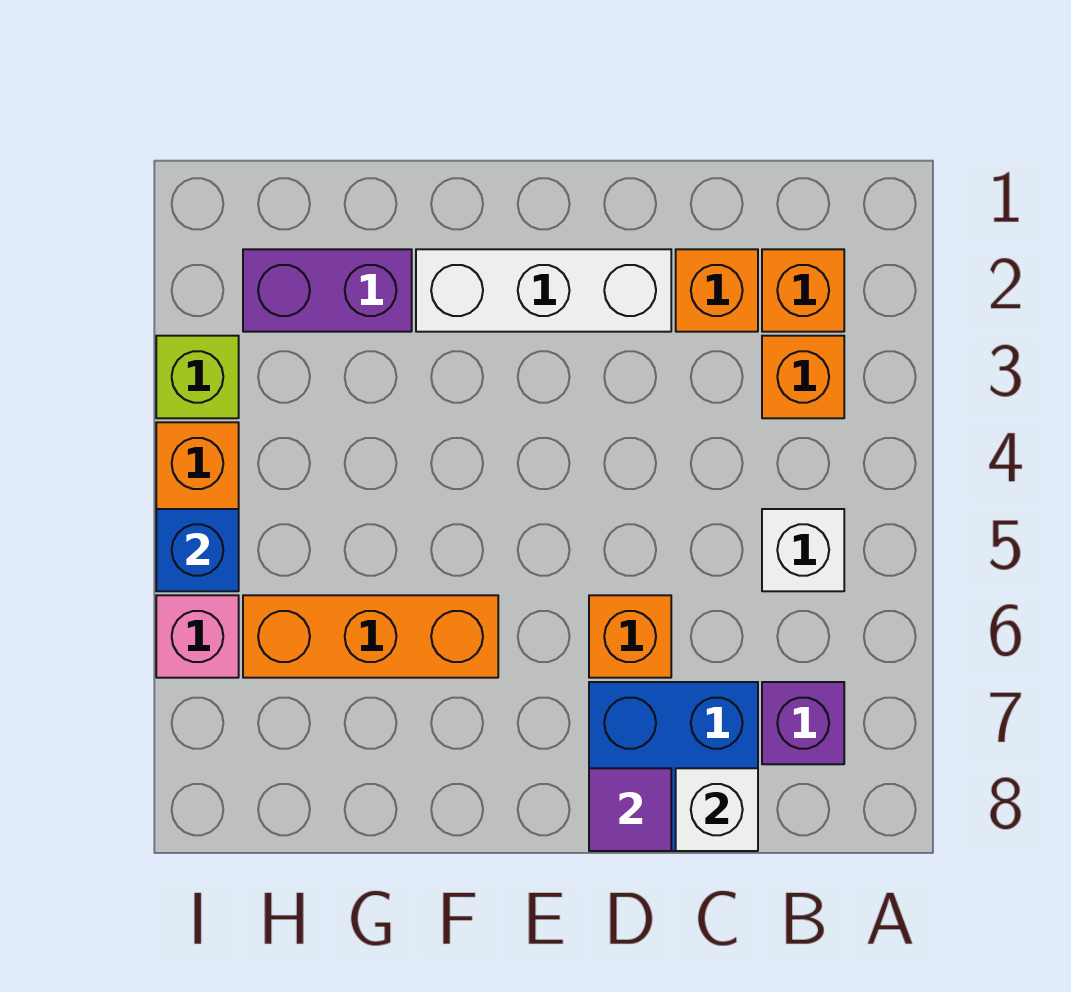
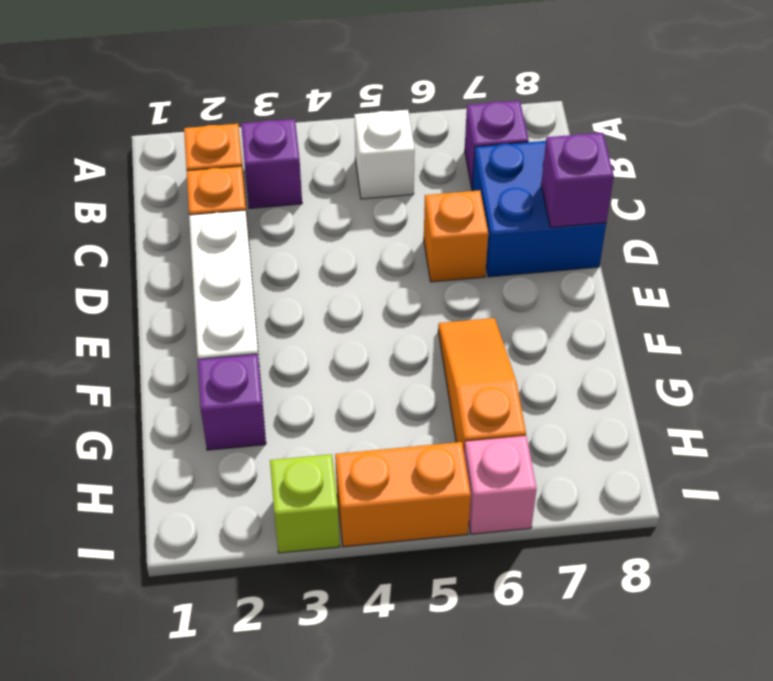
orange brick B3 level 1 -> purple brick B3 level 1
white brick C8 level 2 -> none
purple tile D8 level 2 -> purple brick D8 level 2
orange brick F6:H6 level 1 -> orange slope F6:H6 level 1 top H
purple brick G2:H2 level 1 -> purple brick G2 level 1
blue brick I5 level 2 -> none

